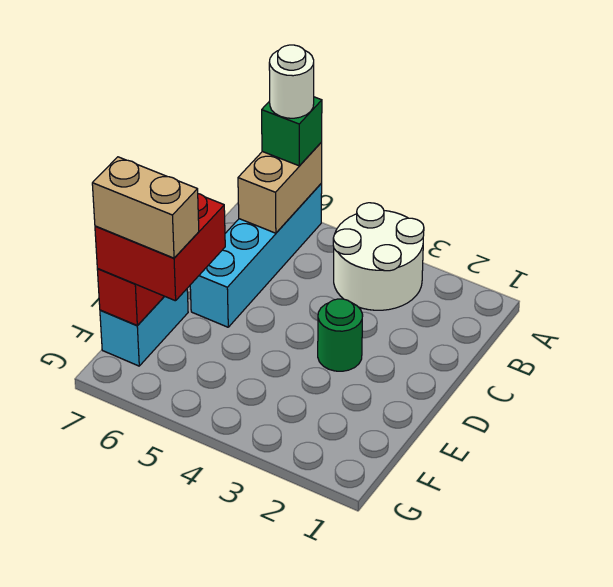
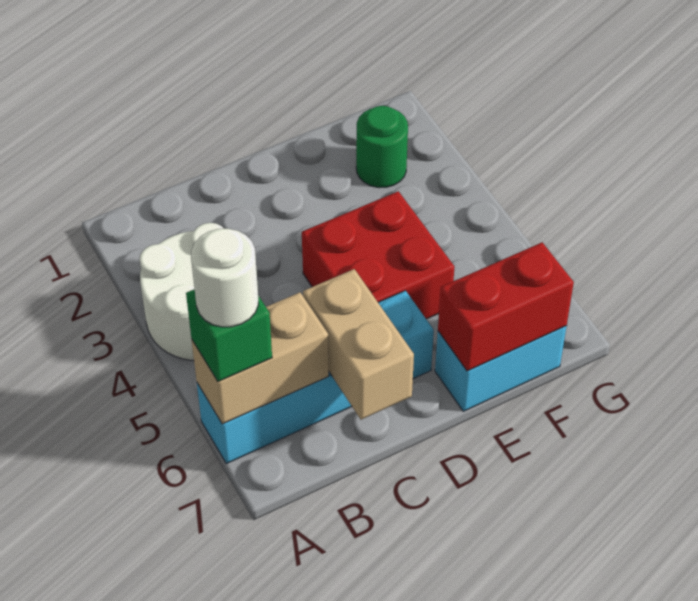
green round brick D3 level 1 -> green round brick F2 level 1
red brick E6:F7 level 3 -> red brick D4:E5 level 1
tan brick F6:F7 level 4 -> tan brick C6:C7 level 2

